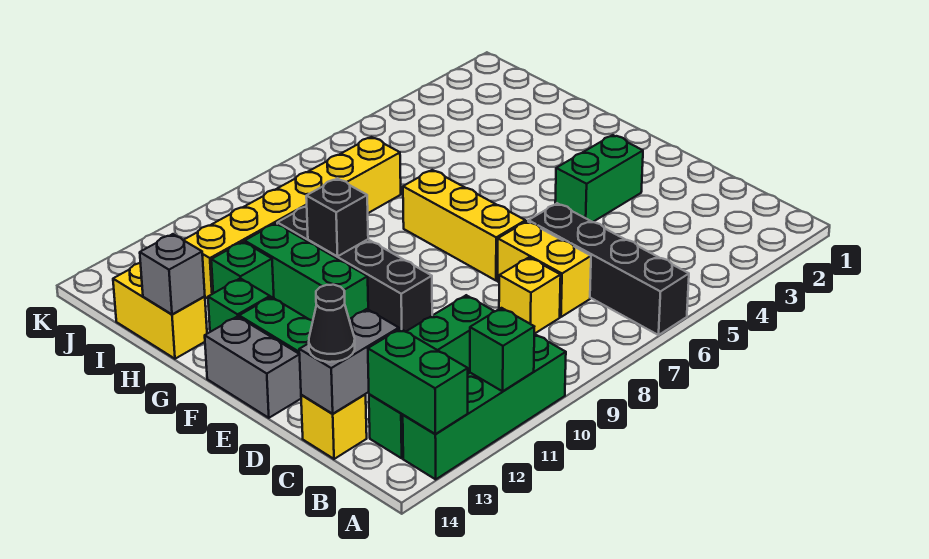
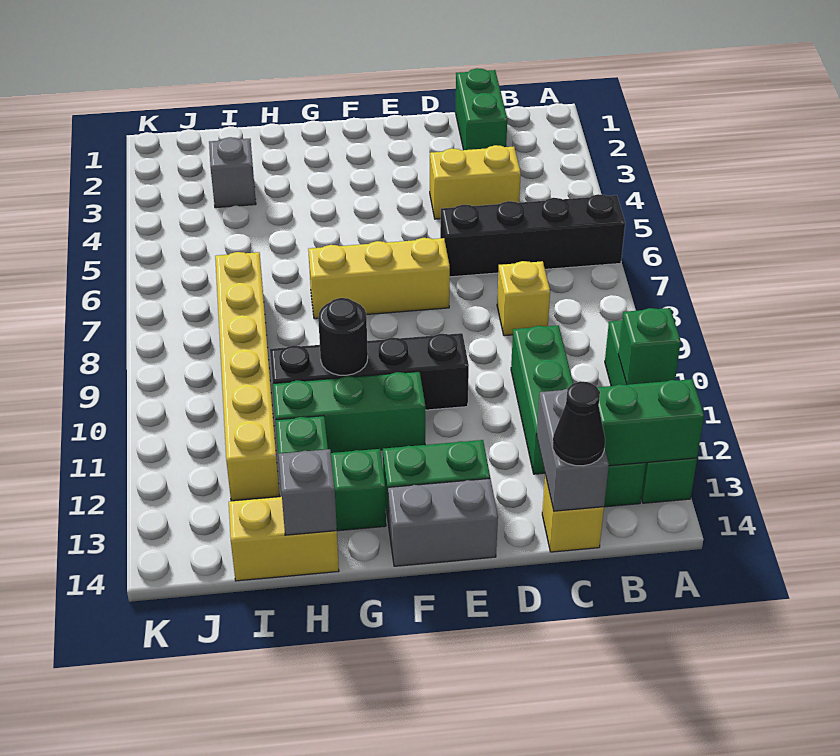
yellow brick C7:D7 level 1 -> yellow brick C4:D4 level 1
green brick E3:E4 level 1 -> green brick C1:C2 level 1
black brick G10 level 2 -> black round brick G10 level 2
none -> grey brick I3 level 1

